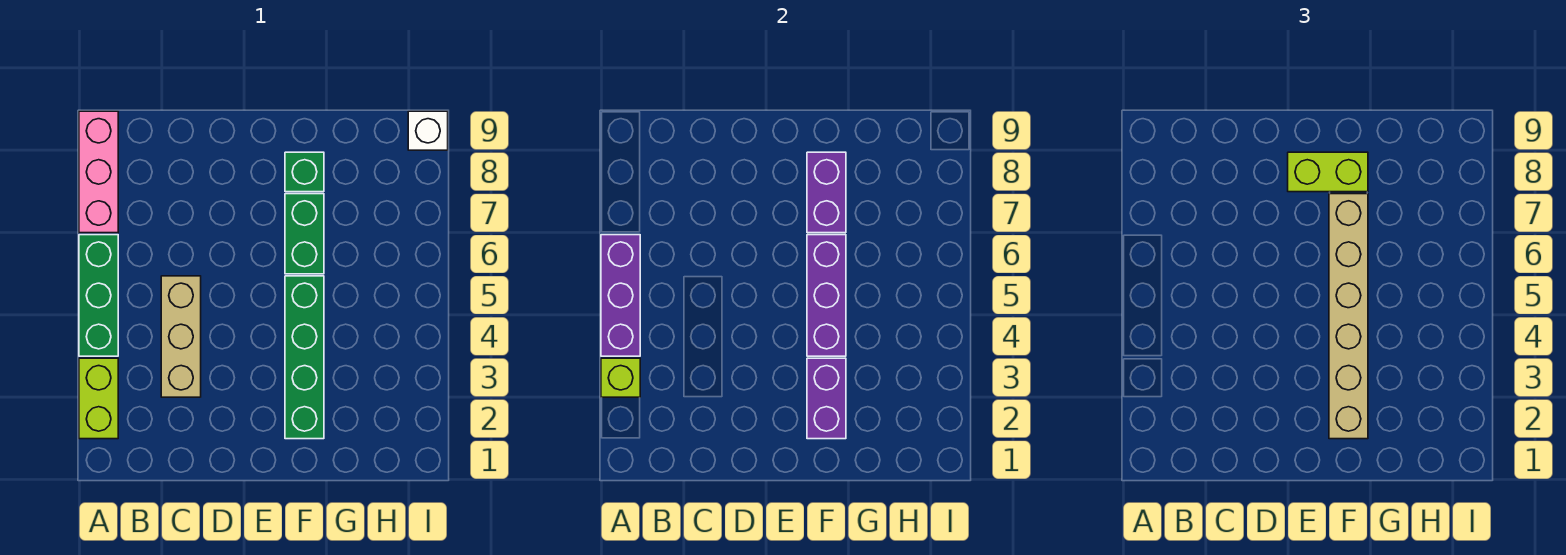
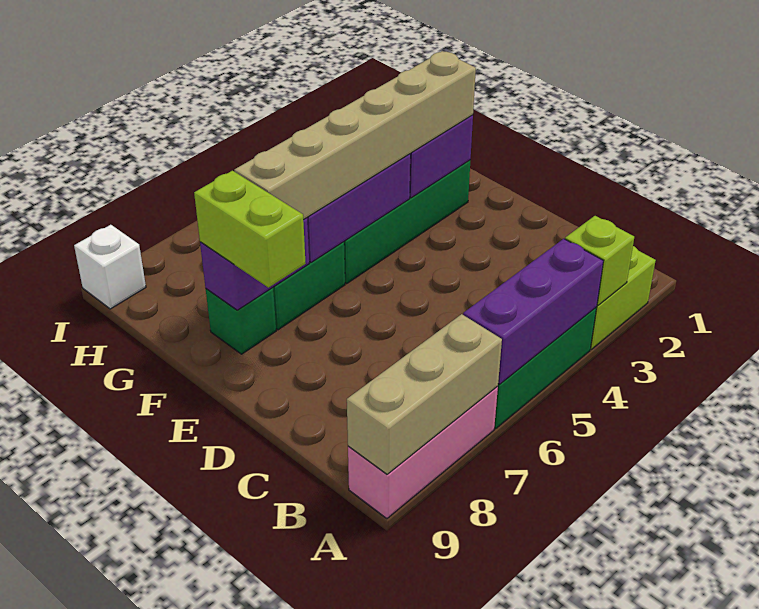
tan brick C3:C5 level 1 -> tan brick A7:A9 level 2

